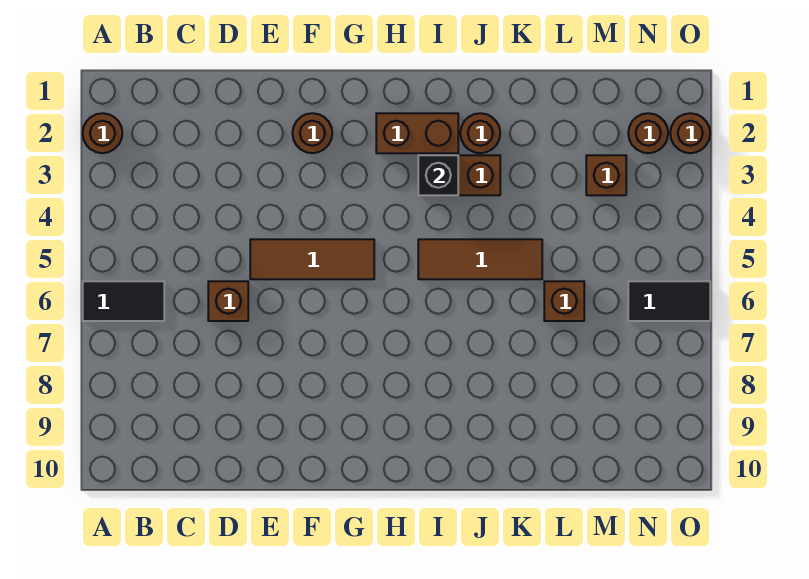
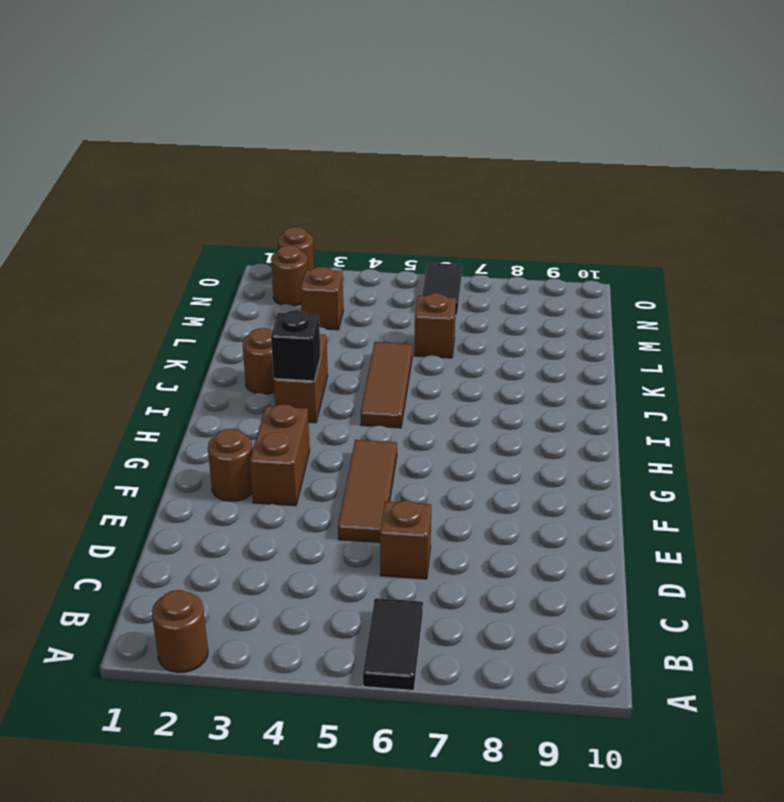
brown brick H2:I2 level 1 -> brown brick F3:G3 level 1

